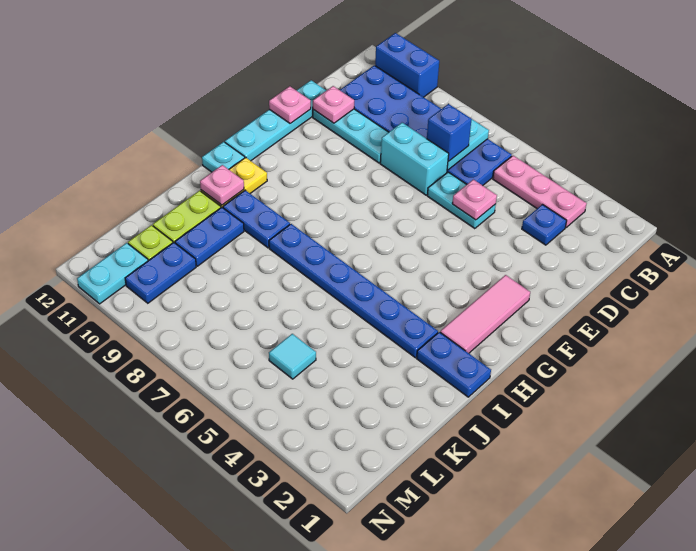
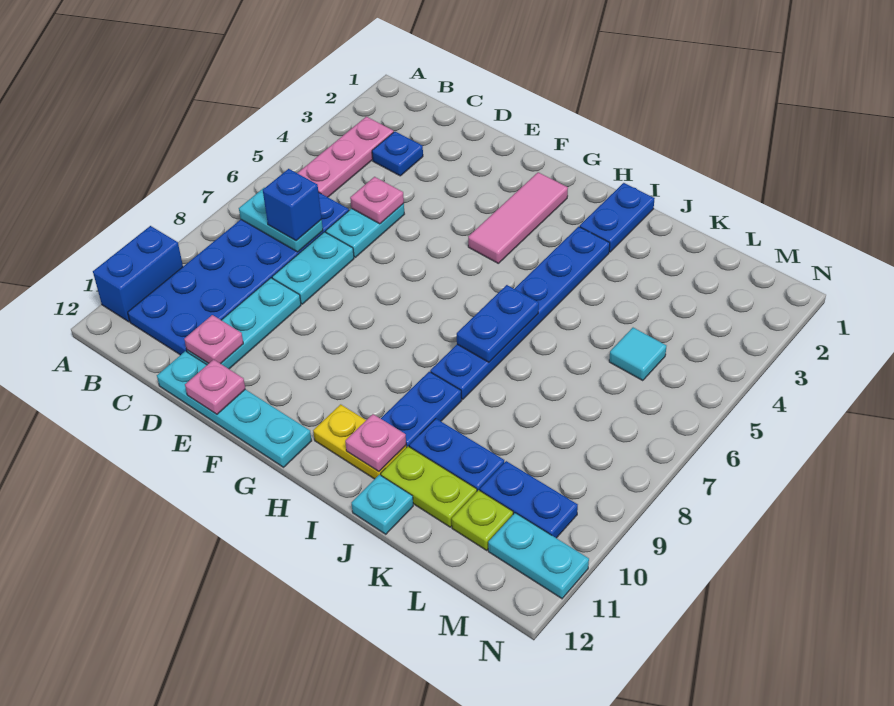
cyan brick D7:D8 level 1 -> cyan plate D7:D8 level 1
pink tile F2:H2 level 1 -> pink tile G2:G4 level 1
cyan plate H12 level 1 -> cyan plate J12 level 1
none -> blue plate I6:I7 level 2

